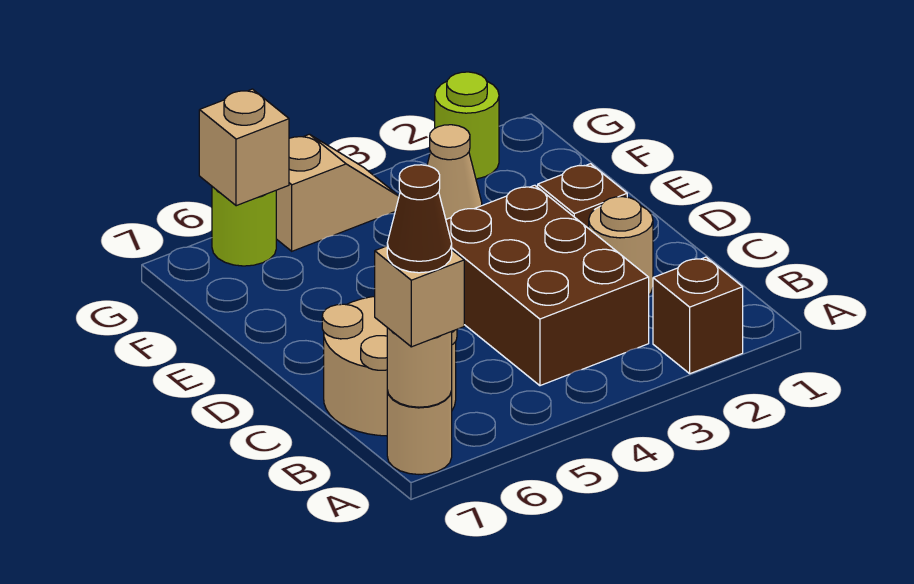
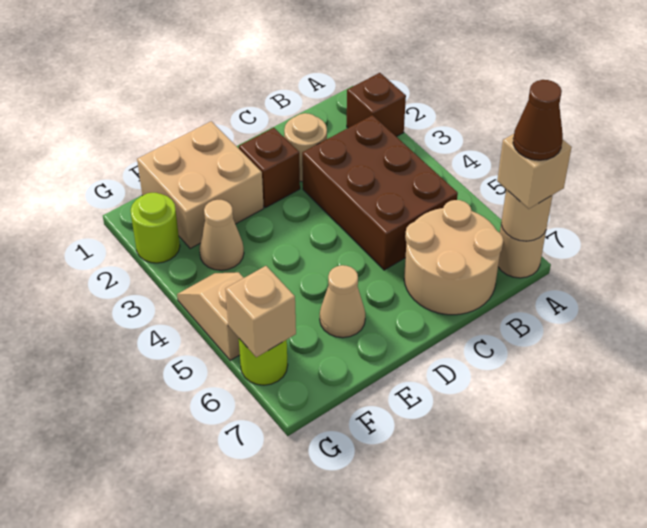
brown brick B3:D4 level 1 -> brown brick B3:C5 level 1
none -> tan brick E1:F2 level 1
none -> tan cone E6 level 1

